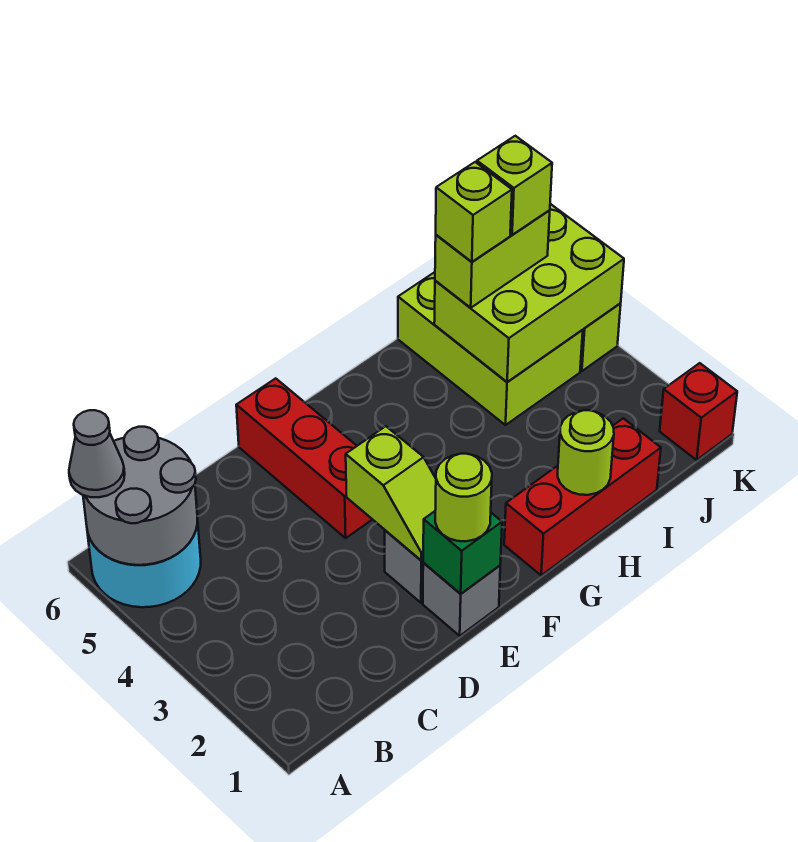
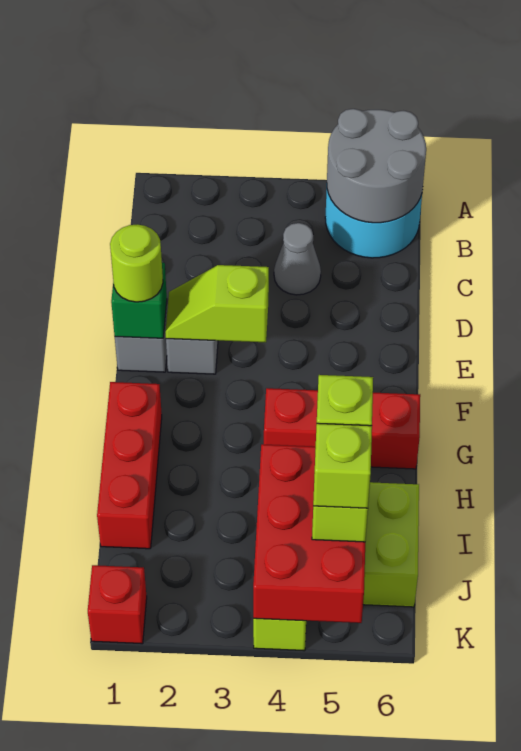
grey cone A6 level 3 -> grey cone C4 level 1
red brick E4:E6 level 1 -> red brick G4:G6 level 1
lime round brick H1 level 2 -> none
lime brick I4:K5 level 2 -> red brick I4:K5 level 2

